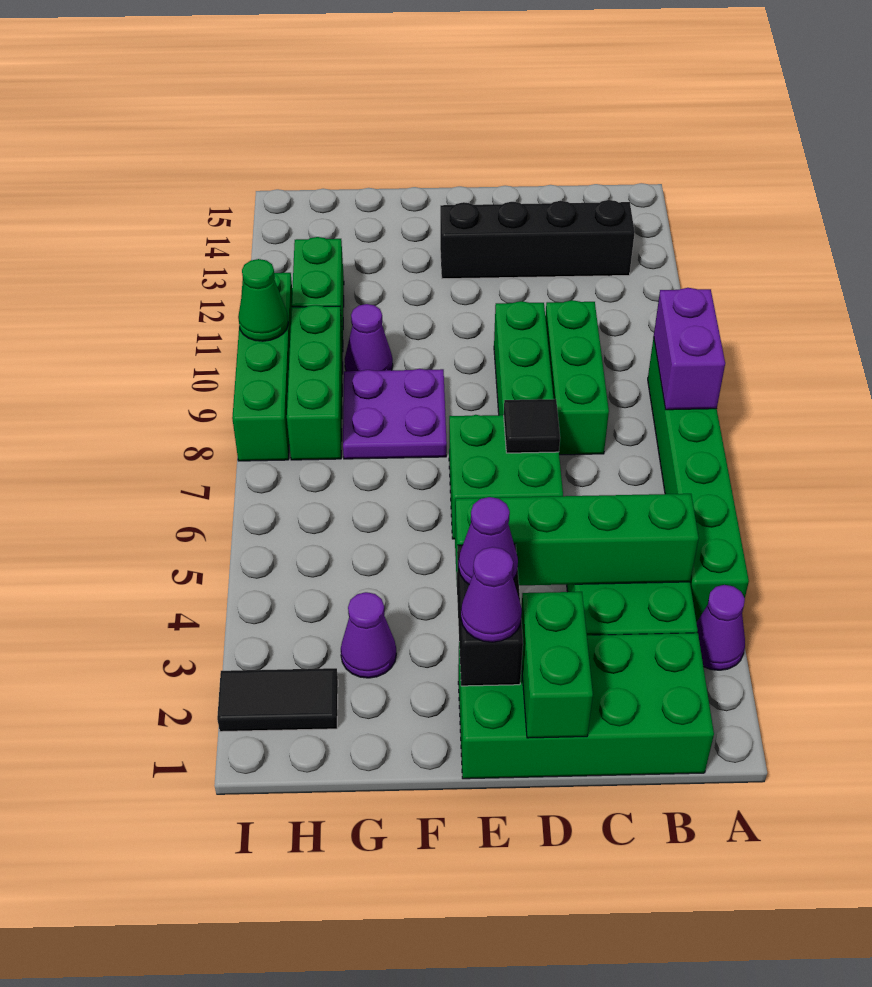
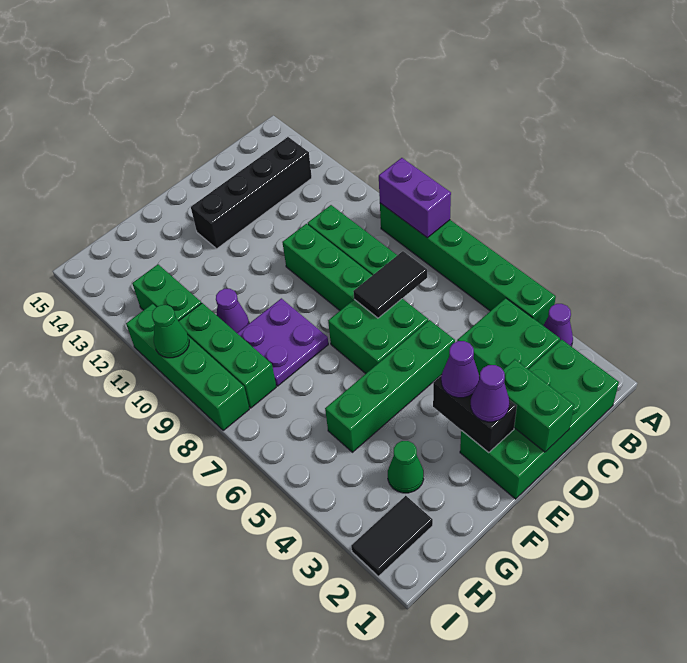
green brick B4:E4 level 2 -> green brick D5:G5 level 1
black tile D7 level 2 -> black tile C7:D7 level 2
purple cone G3 level 1 -> green cone G3 level 1

